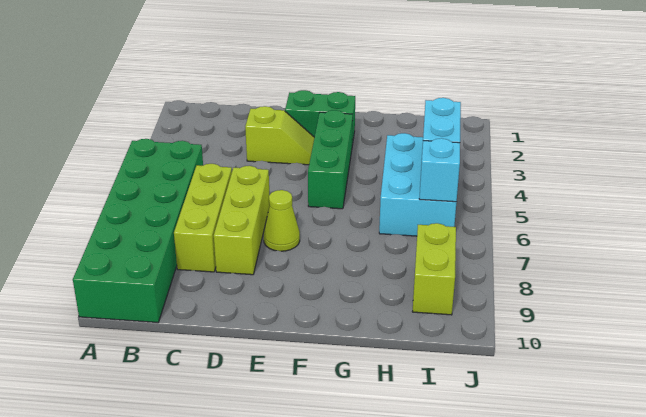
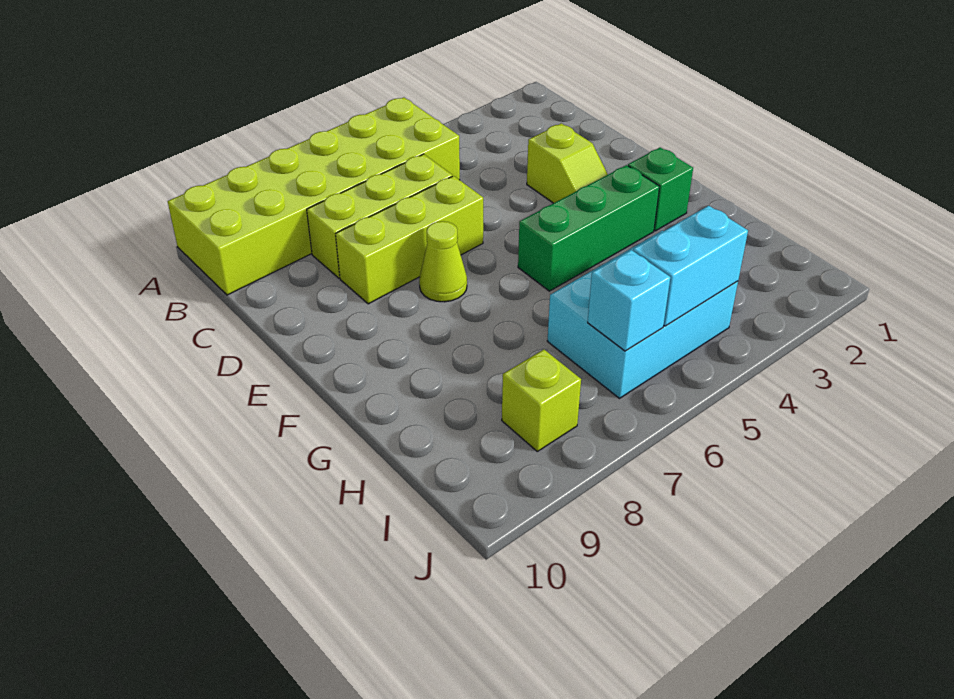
green brick A5:B10 level 1 -> lime brick A5:B10 level 1
green brick E2:F2 level 1 -> green brick F2 level 1
lime brick I8:I9 level 1 -> lime brick I8 level 1

